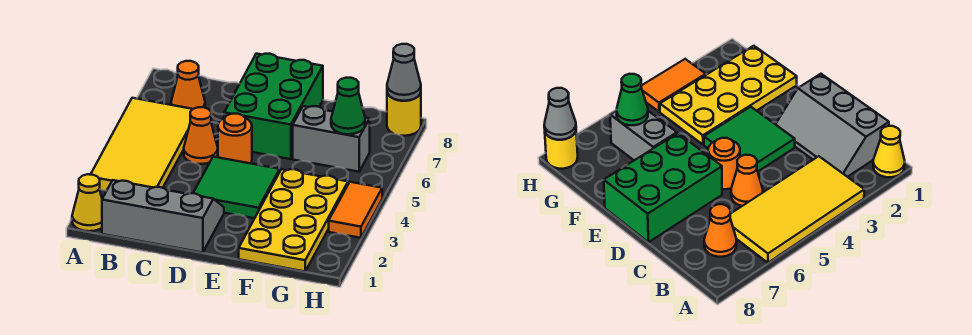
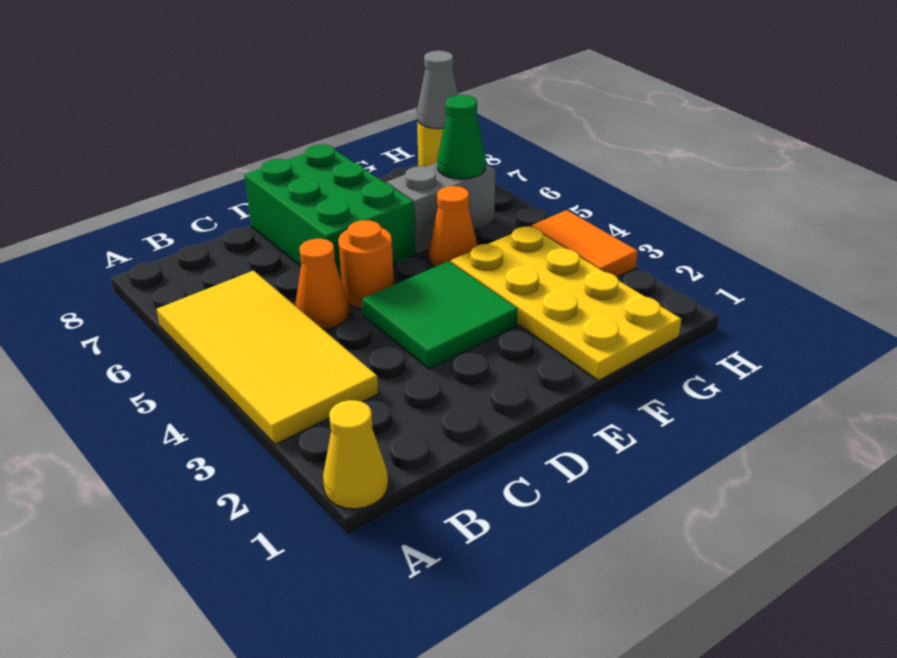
grey slope B1:D2 level 1 top 1 -> none
orange cone B7 level 1 -> orange cone F5 level 1

